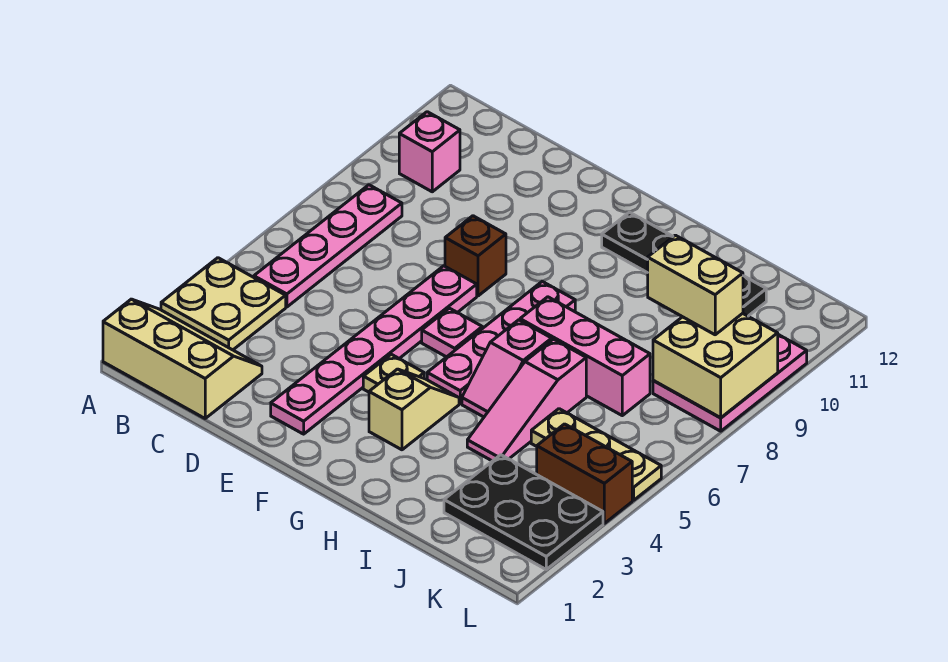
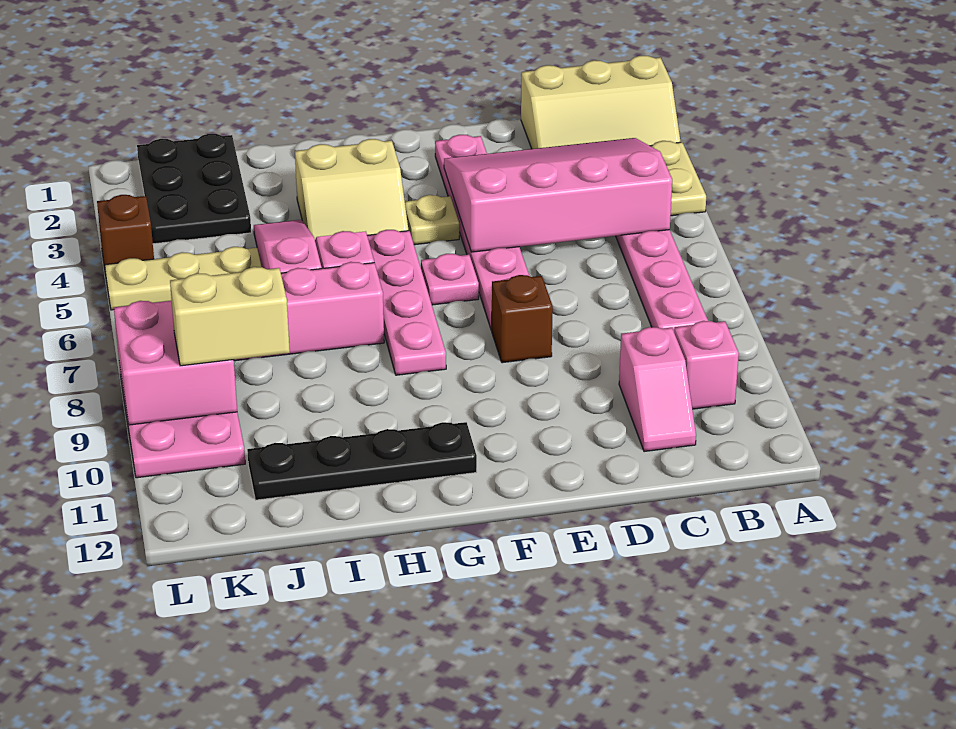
none -> pink slope B3:E5 level 2 top 5
none -> pink slope C10:C11 level 1 top 10
tan slope G3:G4 level 1 top 3 -> tan slope G3:H4 level 1 top 3
black plate J2:L3 level 1 -> black plate J1:K3 level 1
brown brick K4:L4 level 1 -> brown brick L4 level 1
tan brick K8:L9 level 2 -> pink brick K8:L9 level 2

